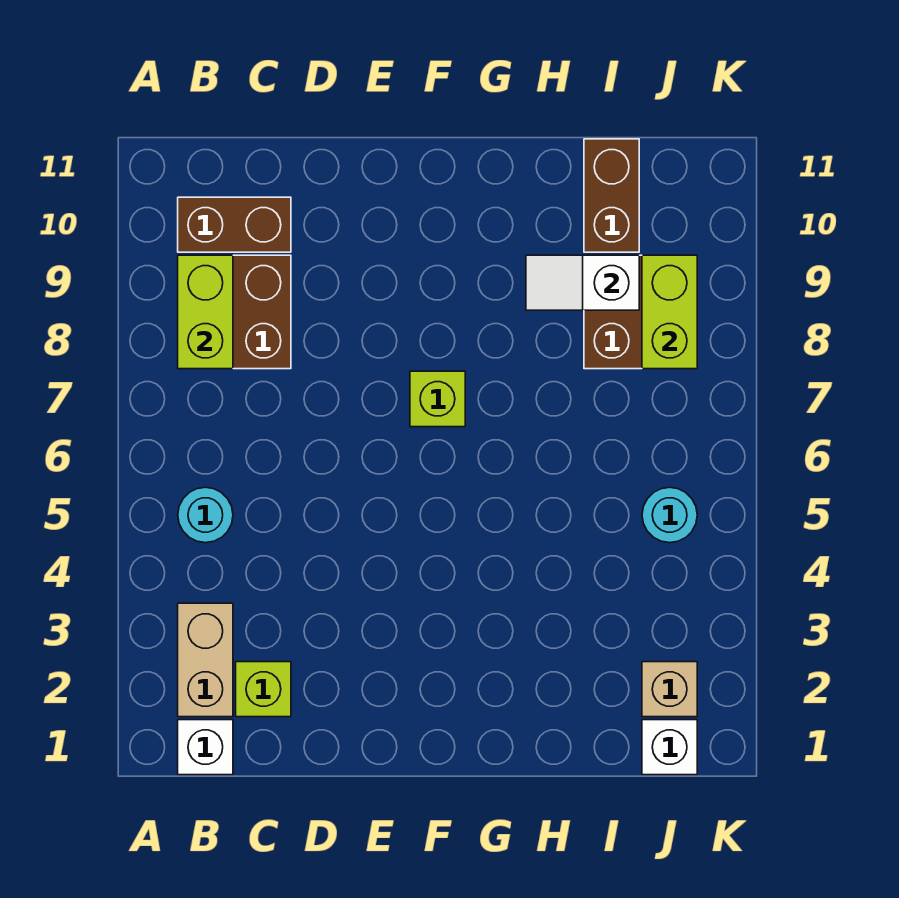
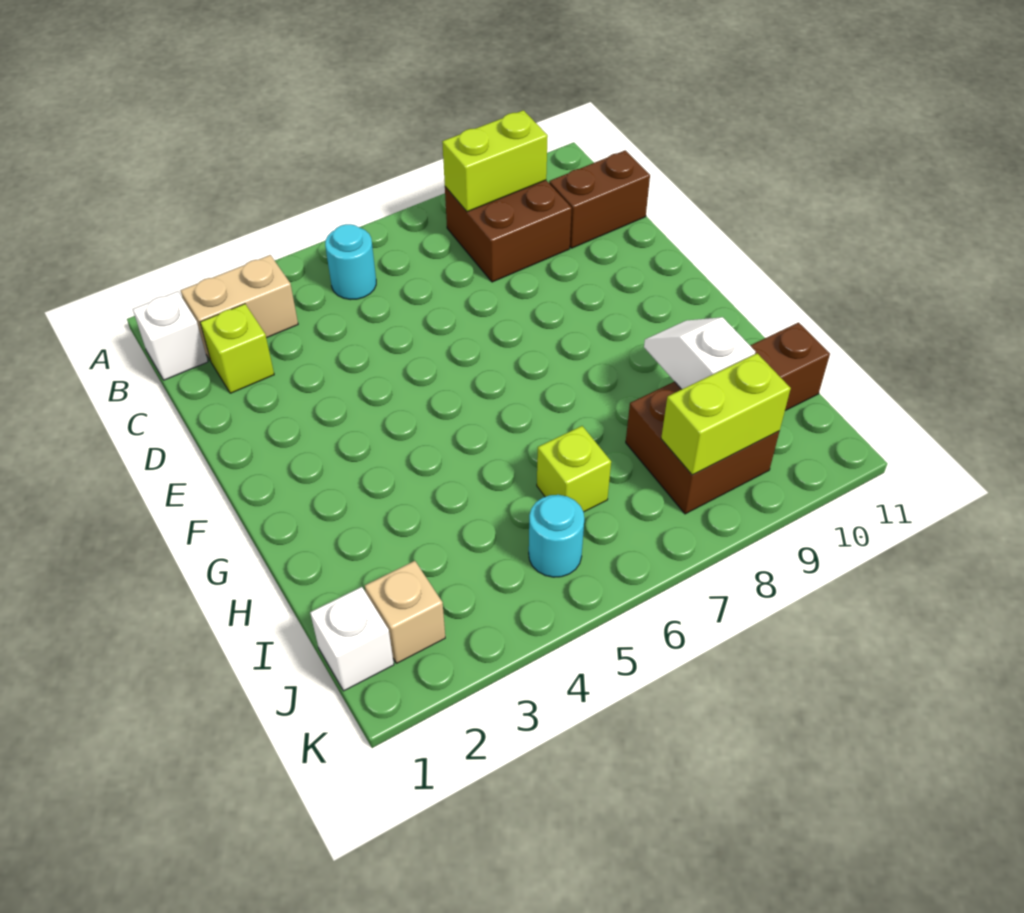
brown brick B10:C10 level 1 -> brown brick C10:C11 level 1
lime brick F7 level 1 -> lime brick I6 level 1

